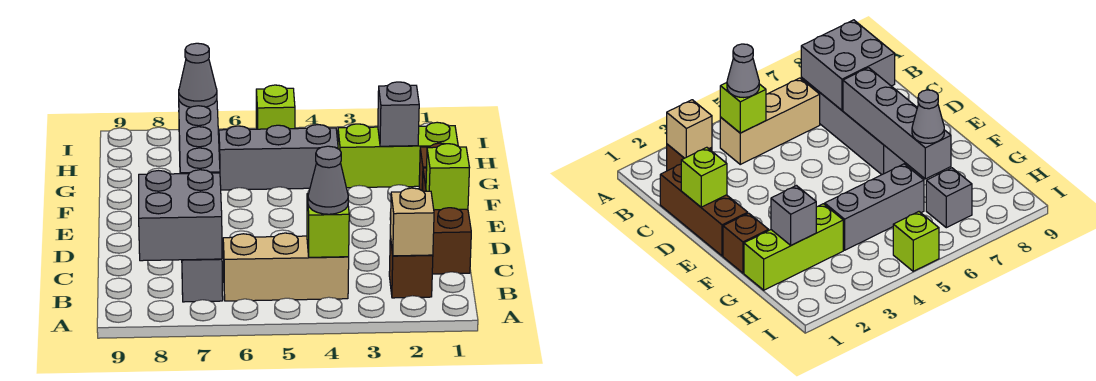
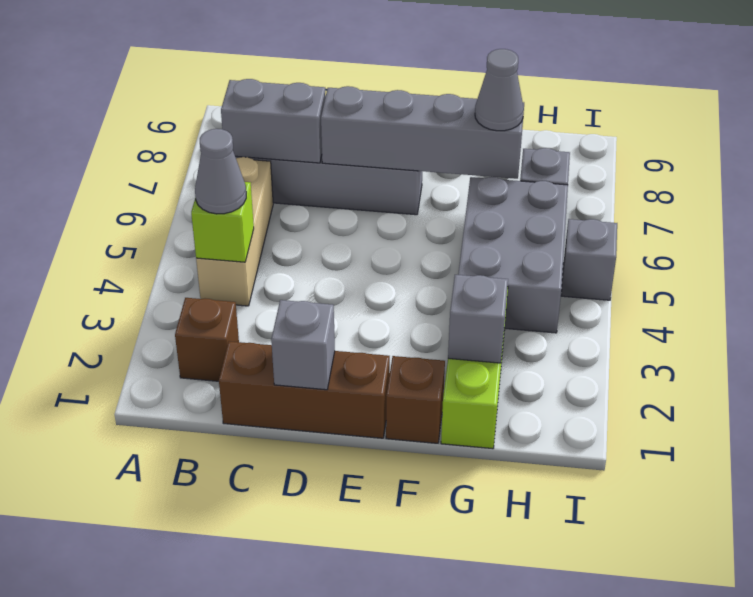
tan brick B2 level 2 -> none
grey brick B7:C8 level 2 -> grey brick B7:C7 level 2
lime brick D1 level 2 -> grey brick D1 level 2
grey brick G4:G6 level 1 -> grey brick G4:H6 level 1
lime brick I5 level 1 -> grey brick I5 level 1

